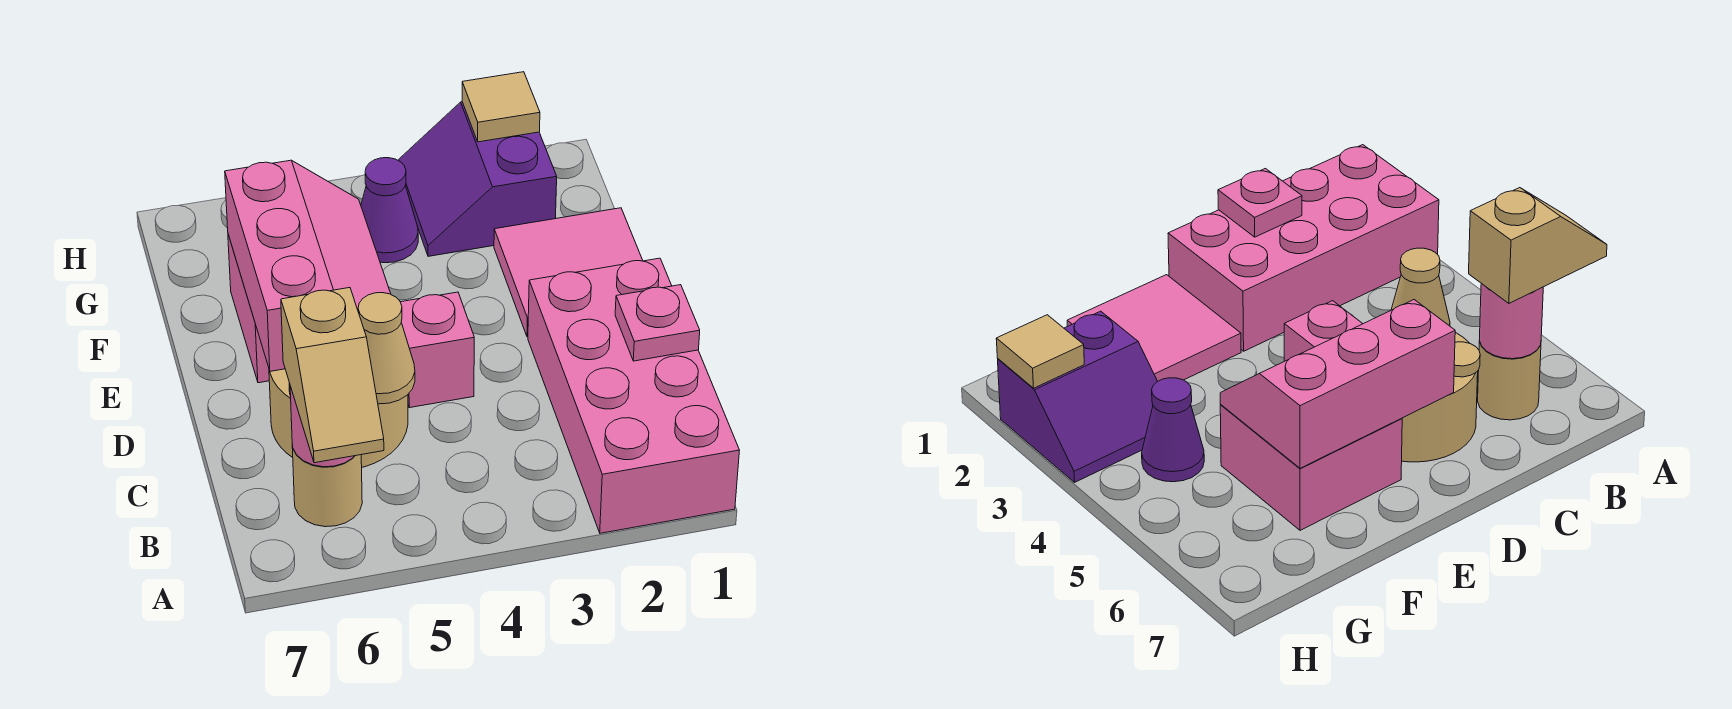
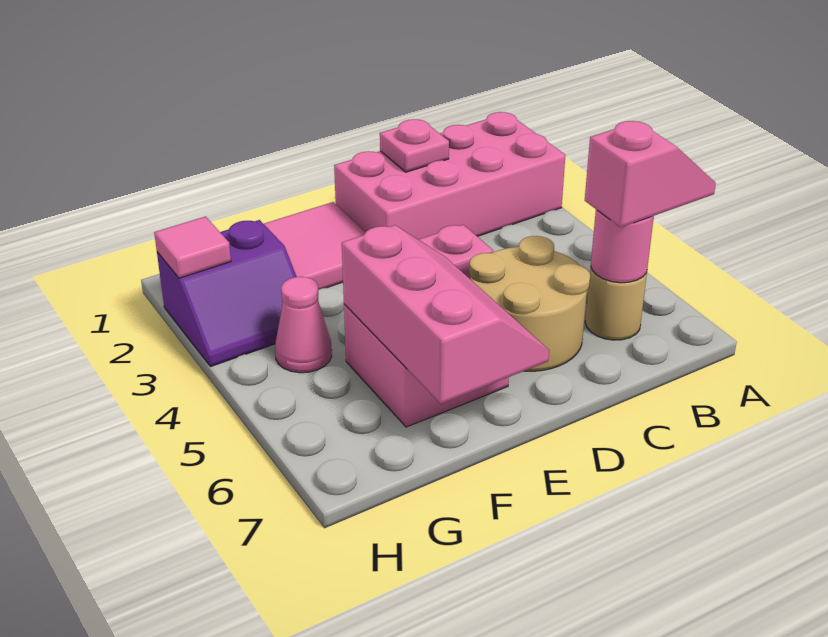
tan slope A6:B6 level 3 top B -> pink slope A6:B6 level 3 top B
tan cone C5 level 2 -> none
pink slope D5:F6 level 2 top 6 -> pink slope E5:F7 level 2 top F
purple cone G4 level 1 -> pink cone G4 level 1
tan tile H2 level 2 -> pink tile H2 level 2

